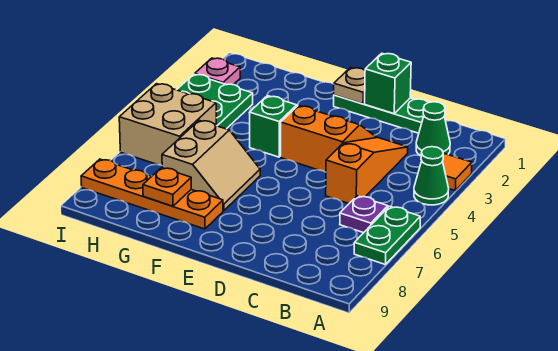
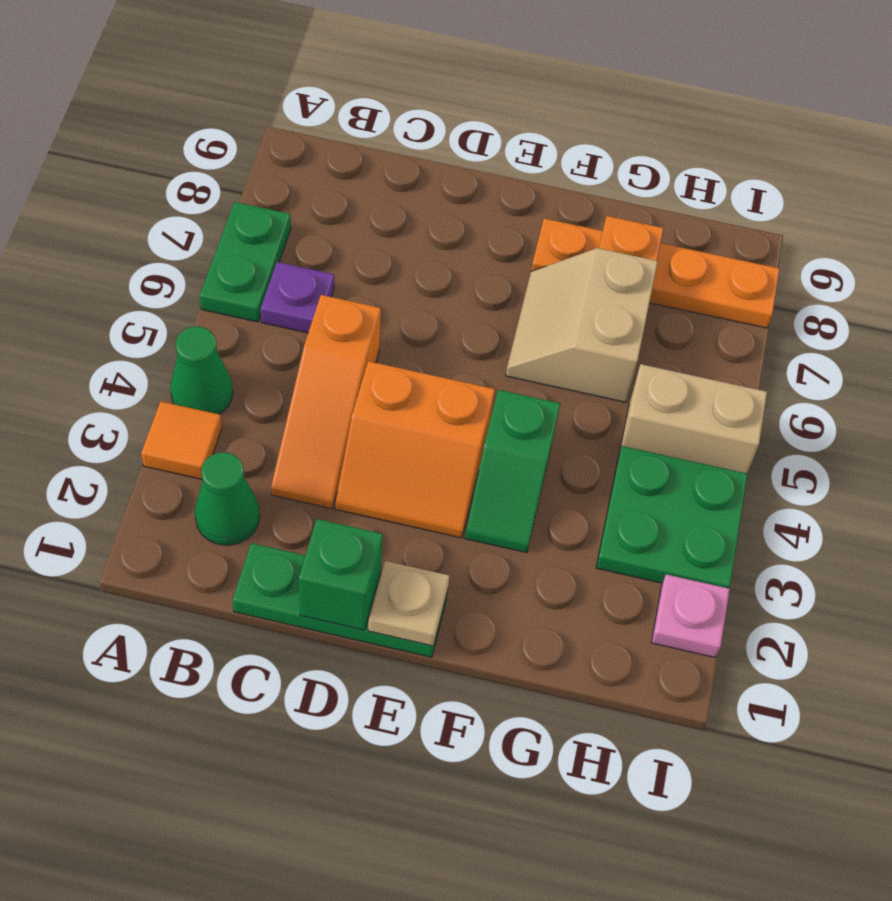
tan brick H5:I6 level 1 -> tan brick H5:I5 level 1

